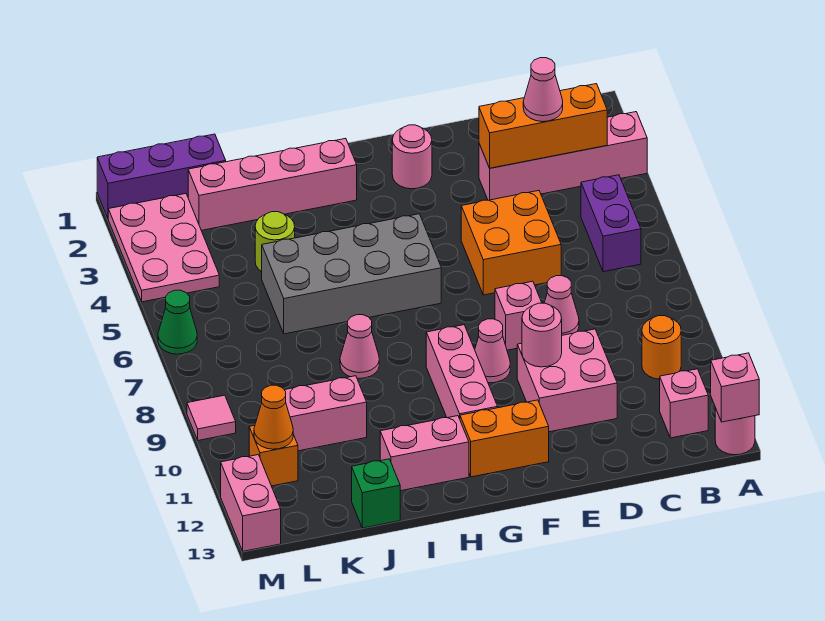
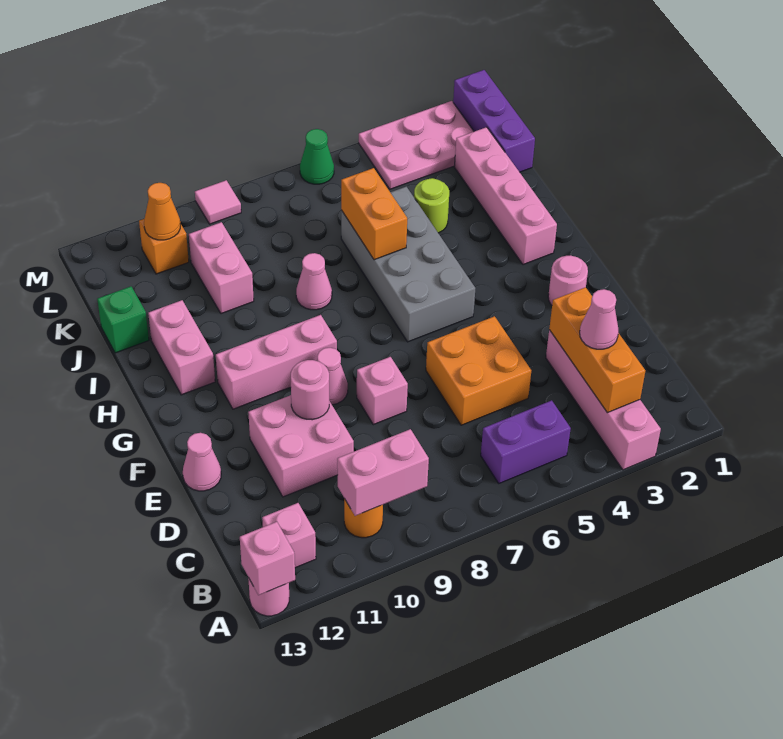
pink cone D8 level 1 -> pink cone E13 level 1
orange brick F12:G12 level 1 -> orange brick I6:J6 level 2
pink brick M12:M13 level 1 -> pink brick B9:B10 level 2

